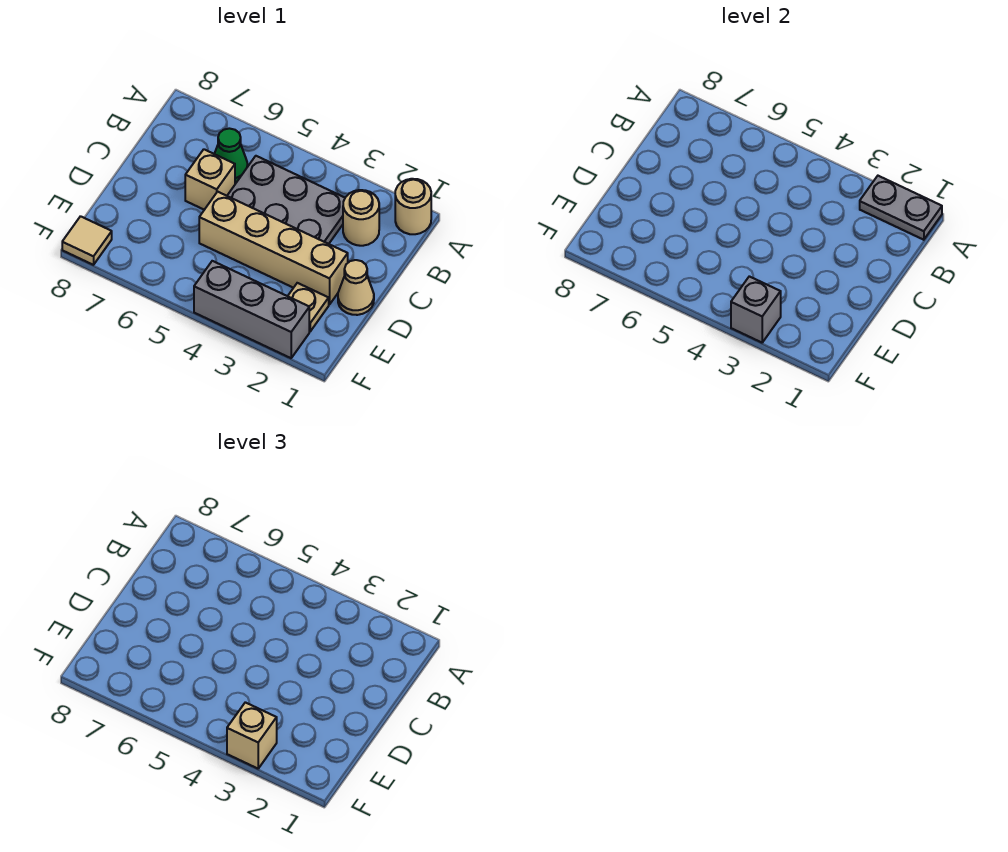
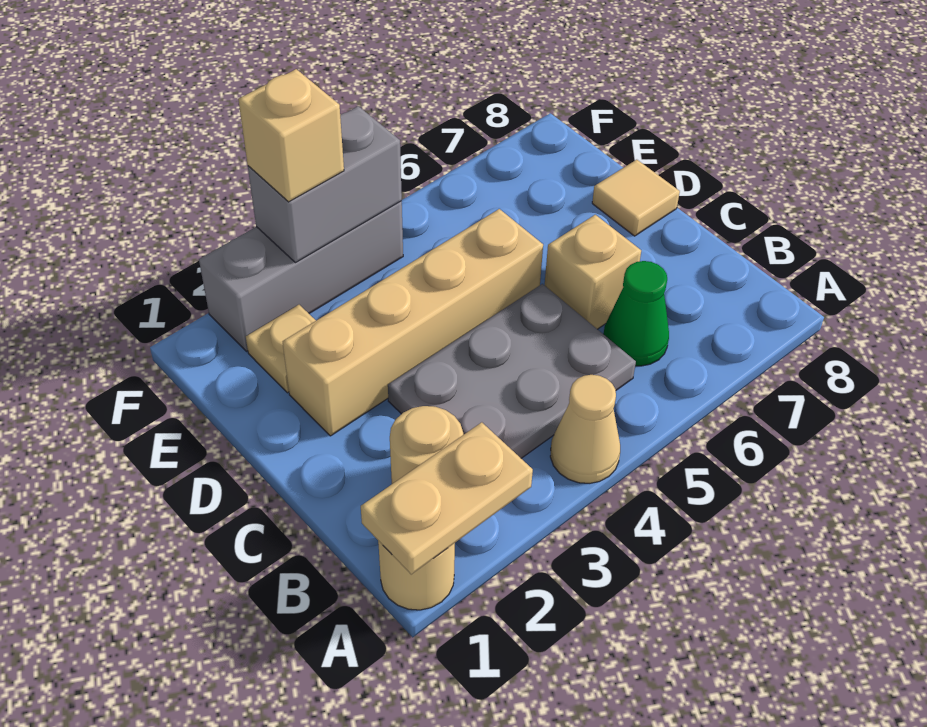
grey plate A1:A2 level 2 -> tan plate A1:A2 level 2
tan cone D1 level 1 -> tan cone A4 level 1
grey brick F3 level 2 -> grey brick F3:F4 level 2
tan tile F8 level 1 -> tan tile D8 level 1

